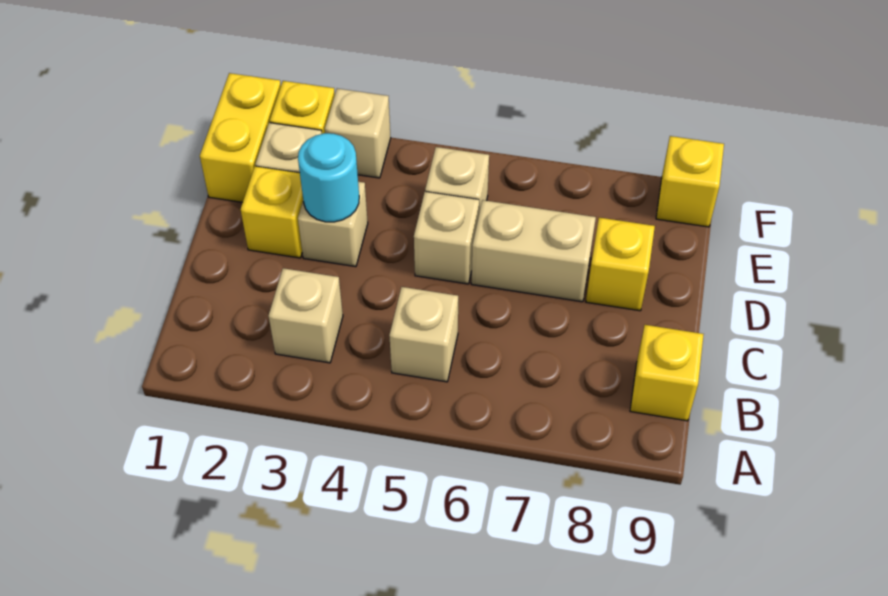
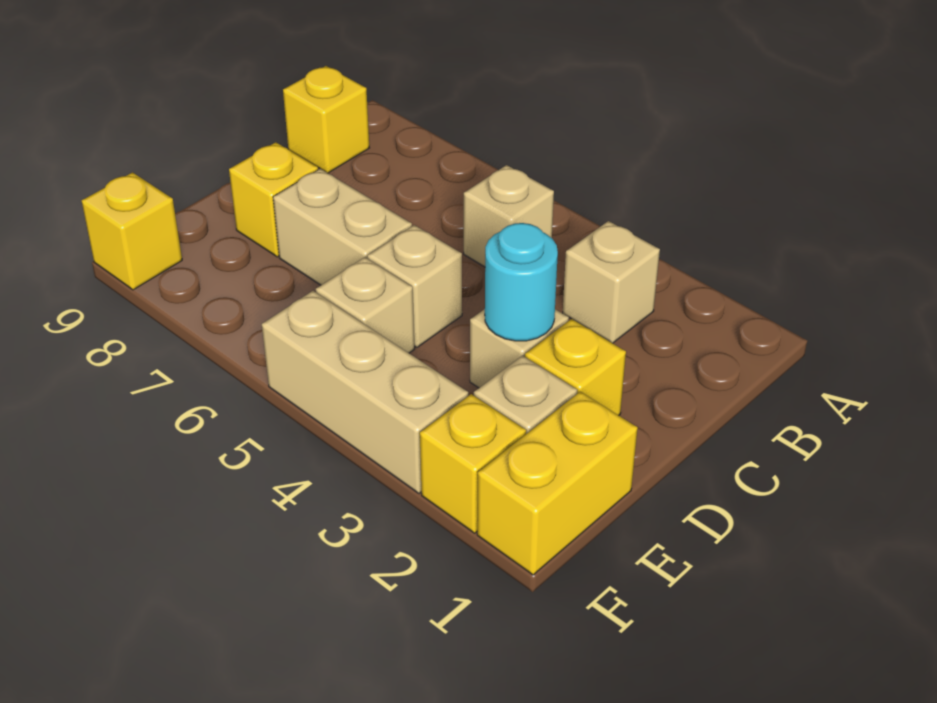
tan brick F3 level 1 -> tan brick F3:F5 level 1

